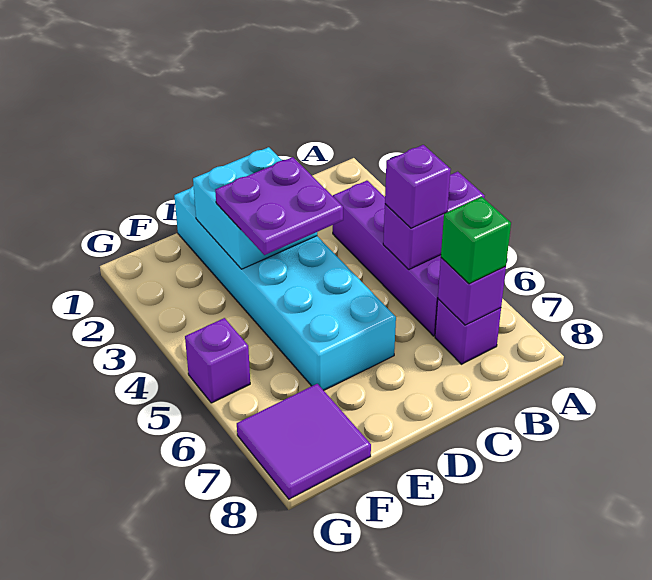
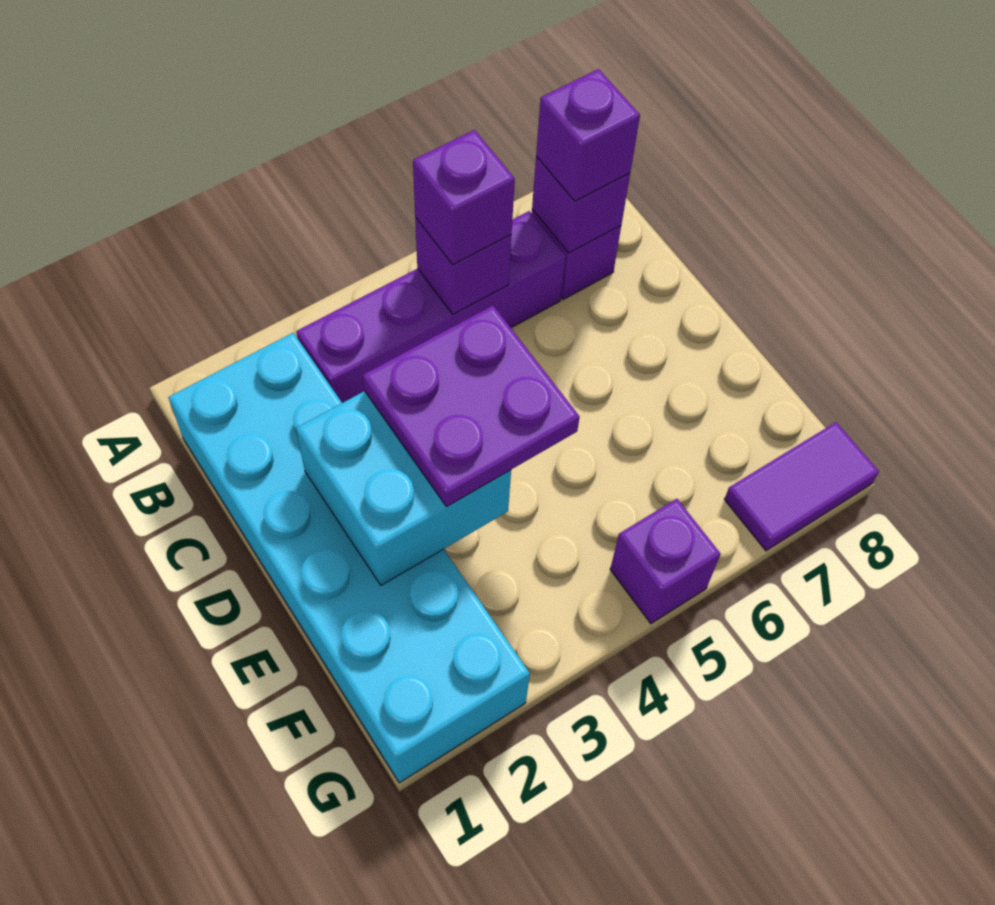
purple brick A5:B5 level 2 -> purple brick B5 level 2
green brick B7 level 3 -> purple brick B7 level 3
cyan brick D1:E6 level 1 -> cyan brick B1:G2 level 1
purple tile F7:G8 level 1 -> purple tile G7:G8 level 1

